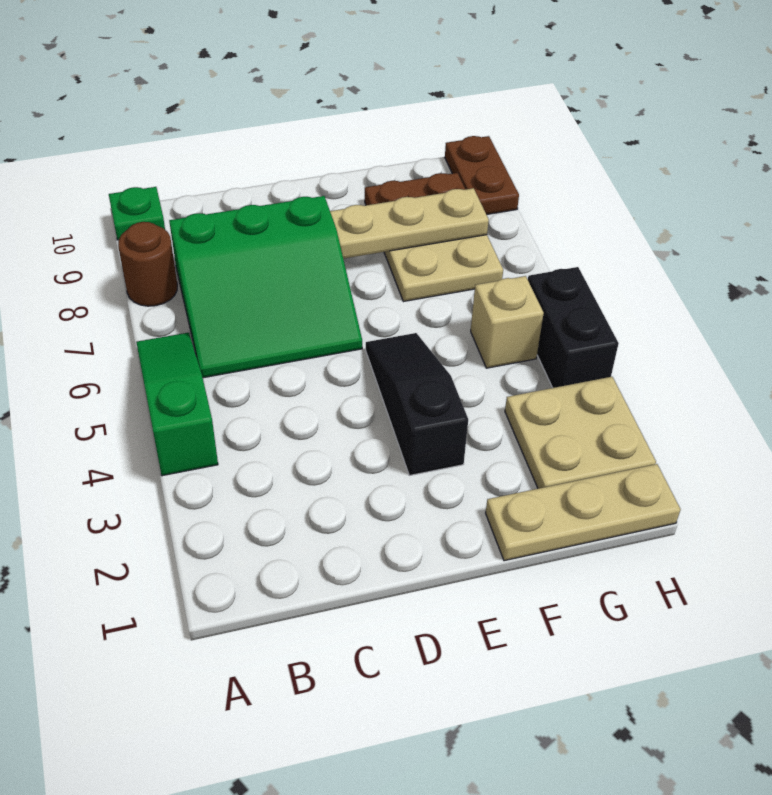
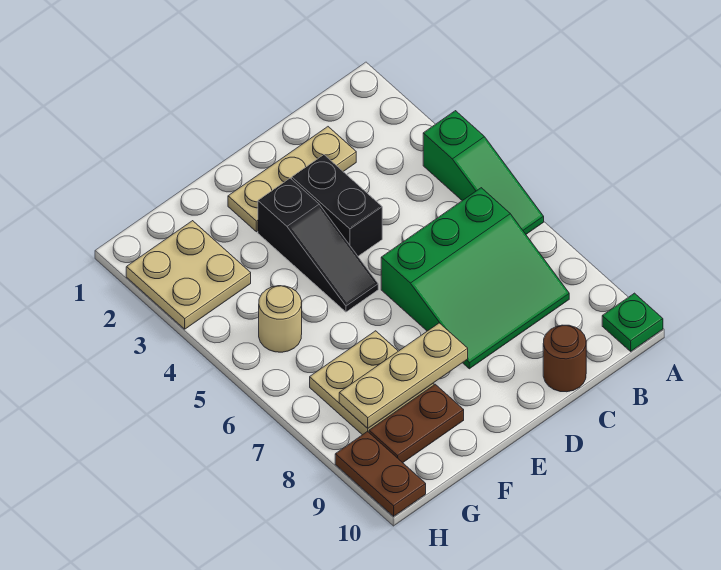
brown round brick A8 level 1 -> brown round brick C10 level 1
green slope B6:D8 level 1 top 8 -> green slope B6:D8 level 1 top 6
tan plate F1:H1 level 1 -> tan plate C2:E2 level 1
tan brick G5 level 1 -> tan round brick G5 level 1
black brick H4:H5 level 1 -> black brick D3:D4 level 1

